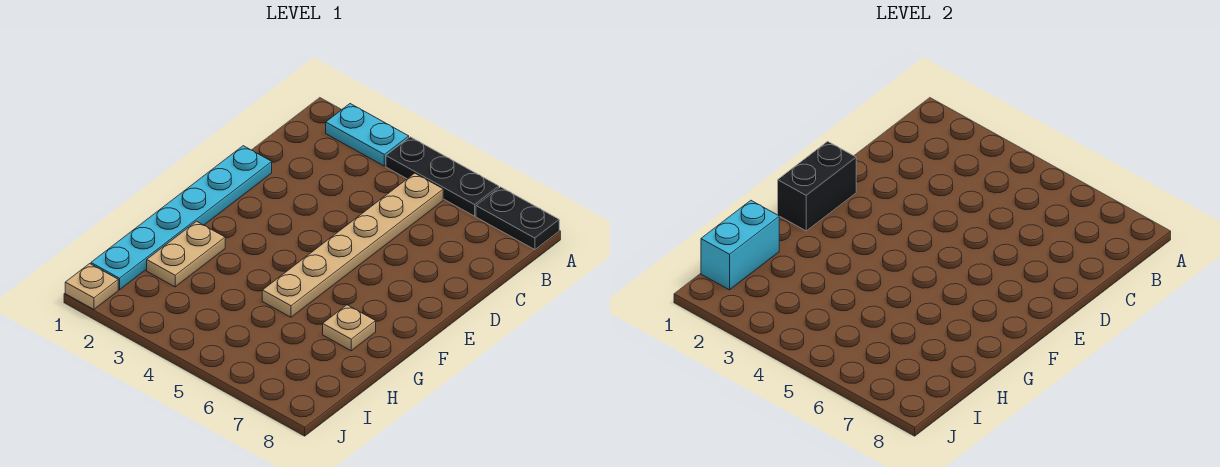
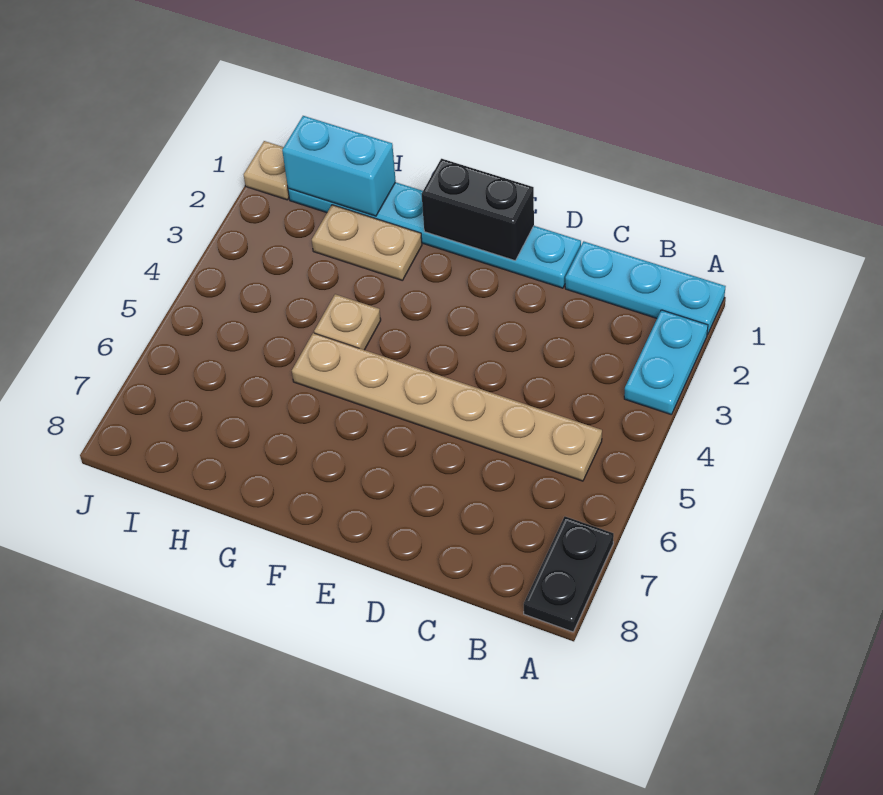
none -> cyan plate A1:C1 level 1
black plate A4:A6 level 1 -> none
tan plate G7 level 1 -> tan plate G4 level 1

